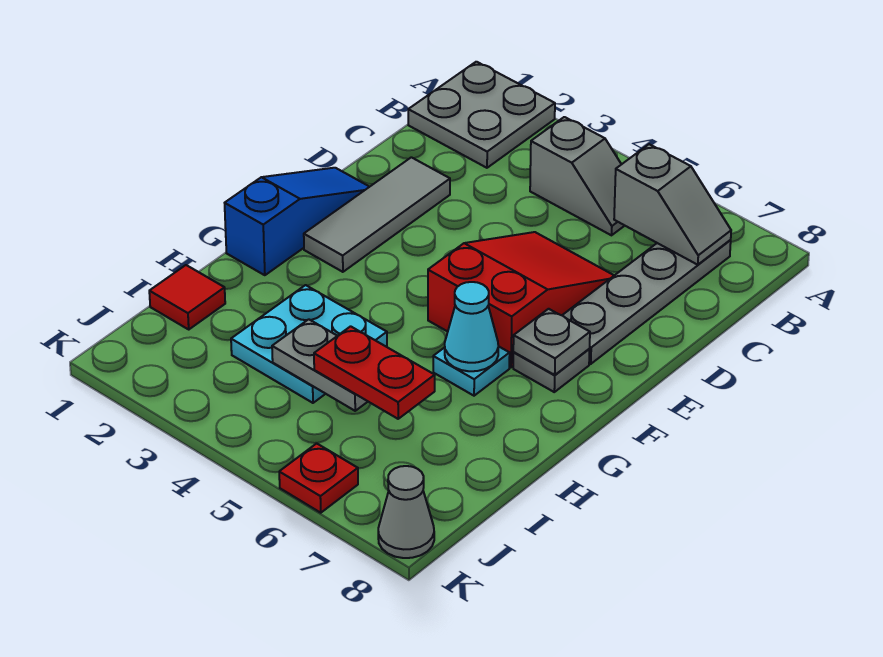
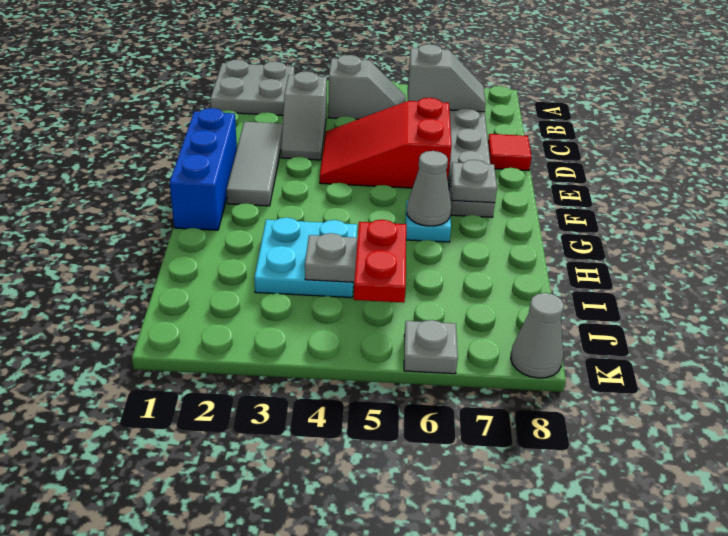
none -> grey slope C3:D3 level 1 top C
red slope D5:F6 level 1 top F -> red slope D4:E6 level 1 top 6
blue slope E1:G1 level 1 top G -> blue brick E1:G1 level 1
cyan cone G6 level 2 -> grey cone G6 level 2
red tile I1 level 1 -> red tile D8 level 1
red plate I5:I6 level 3 -> red plate I5:J5 level 3
red plate K6 level 1 -> grey plate K6 level 1

